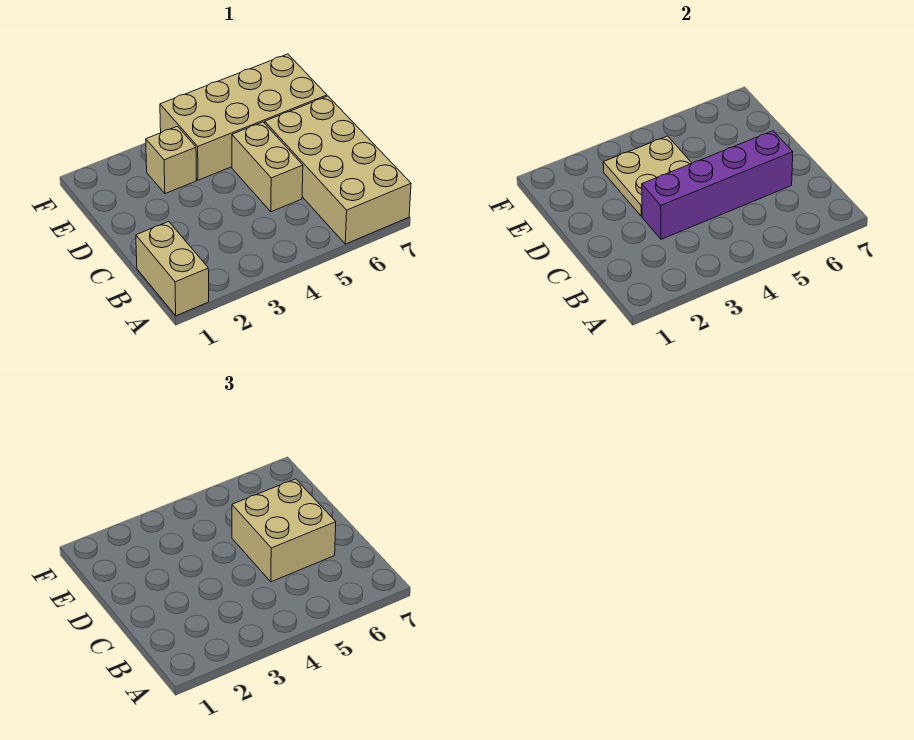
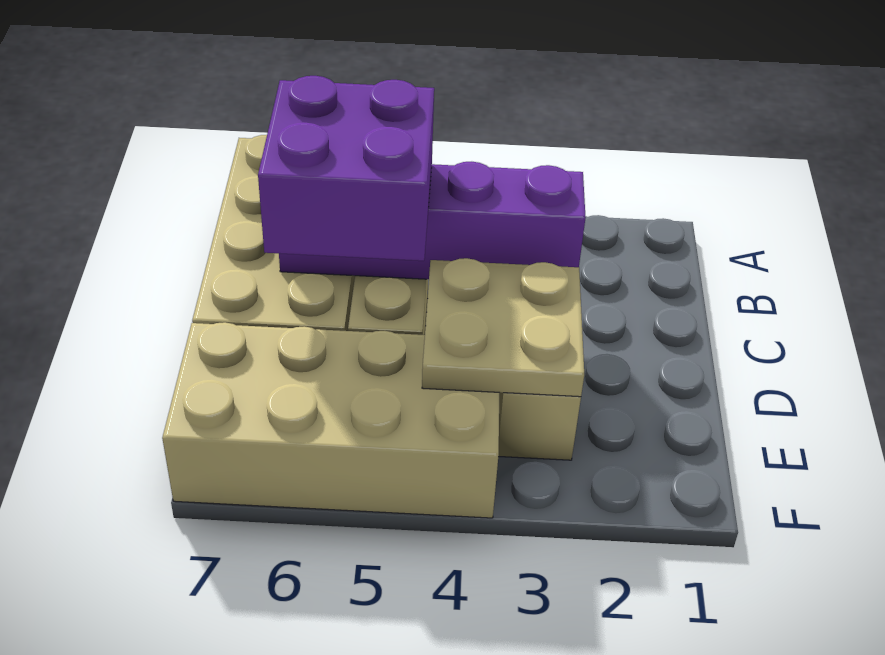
tan brick A1:B1 level 1 -> none
tan brick C5:D6 level 3 -> purple brick C5:D6 level 3

